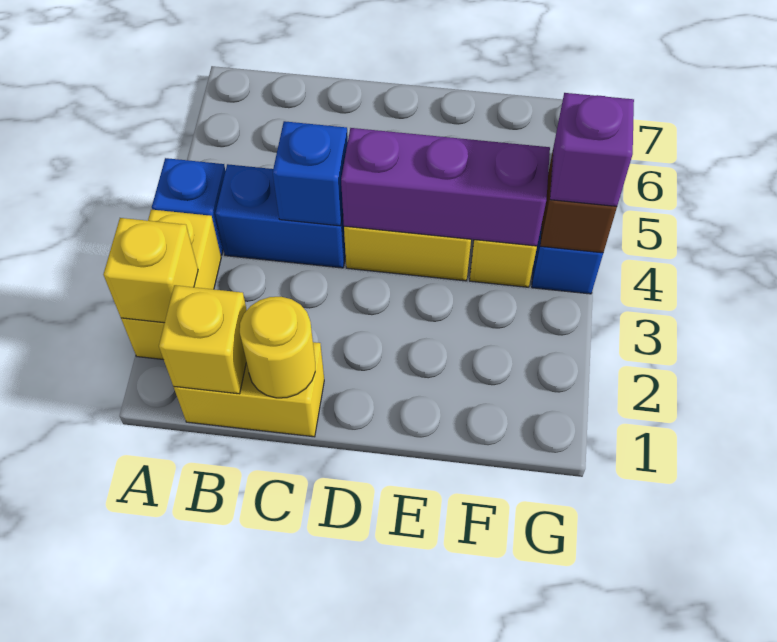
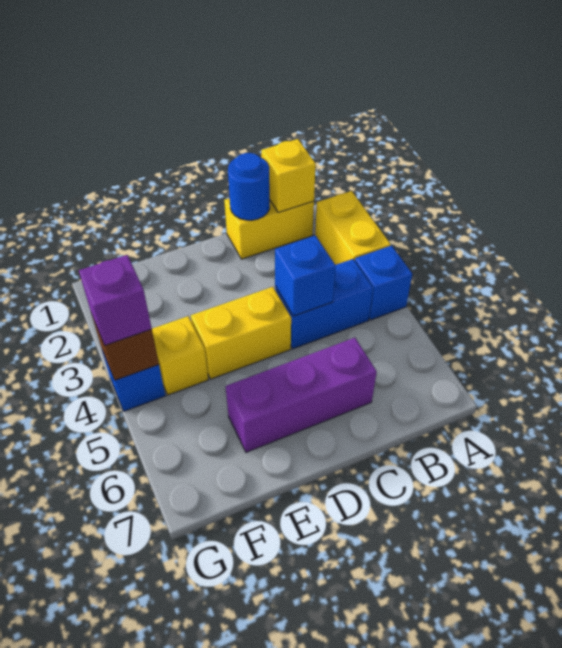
yellow brick A2 level 2 -> none
yellow round brick C1 level 2 -> blue round brick C1 level 2
purple brick D4:F4 level 2 -> purple brick C6:E6 level 1

